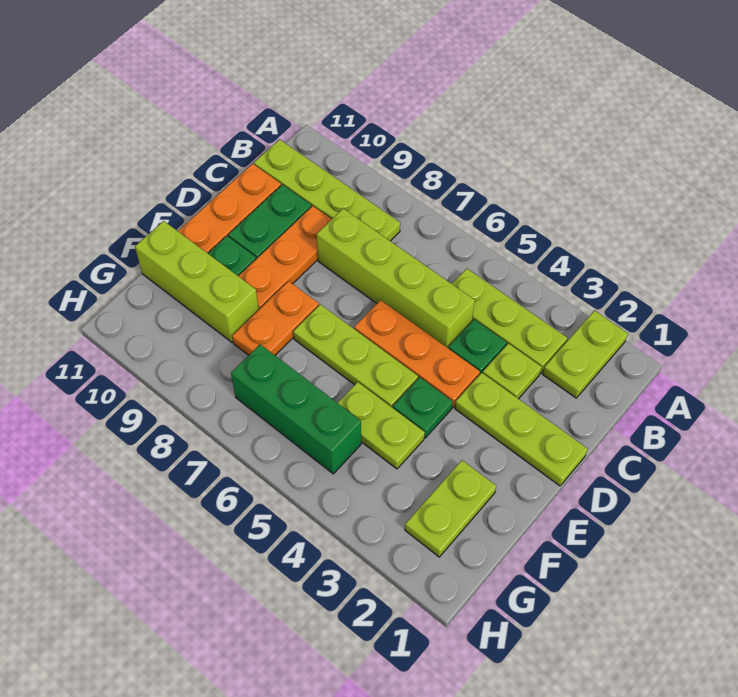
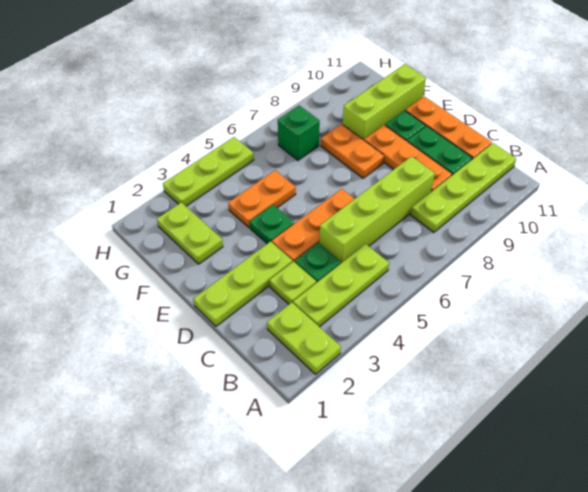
lime plate E5:E7 level 1 -> lime plate H3:H5 level 1
lime plate F4:F5 level 1 -> orange plate F4:F5 level 1
green brick G5:G7 level 1 -> green brick G7 level 1

